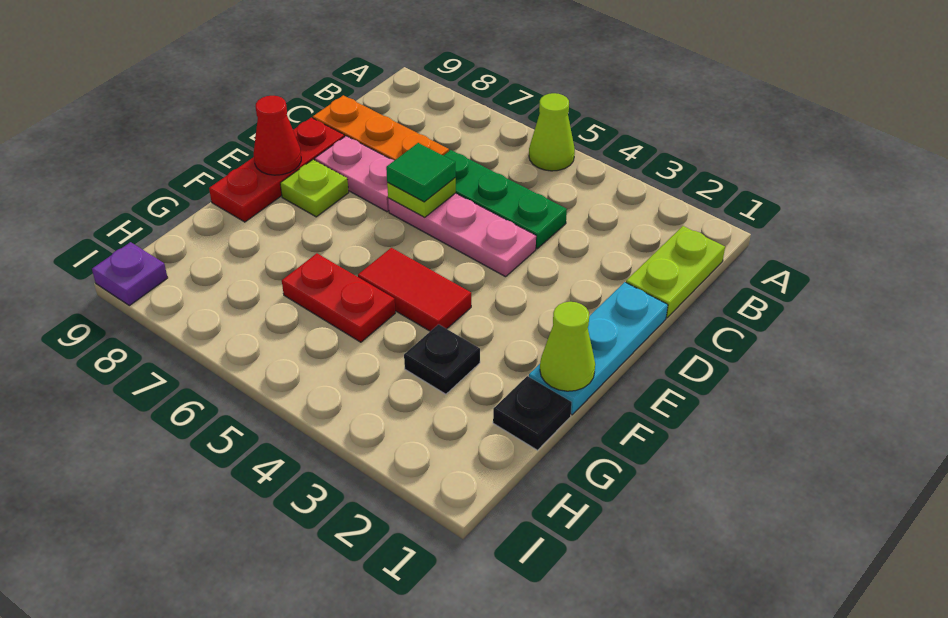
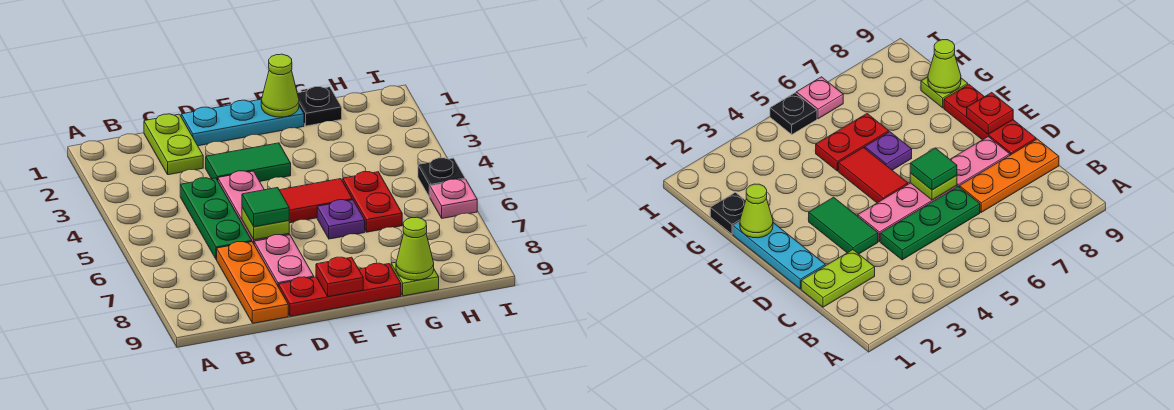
lime cone A5 level 1 -> lime cone G9 level 2
lime plate B1:C1 level 1 -> lime plate C1:C2 level 1
none -> green tile D3:E3 level 1
lime plate E8 level 1 -> lime plate G9 level 1
red cone E9 level 2 -> red plate E9 level 2
red tile F4:F5 level 1 -> red tile E5:F5 level 1
black plate G3 level 1 -> black plate I5 level 1
none -> pink plate I6 level 1
purple plate I9 level 1 -> purple plate F6 level 1

